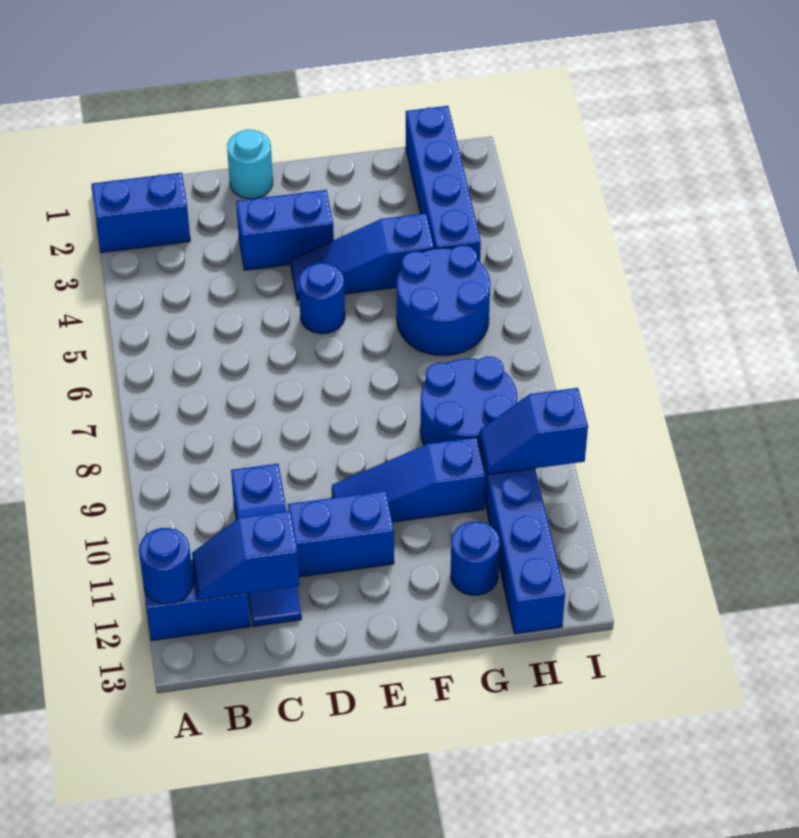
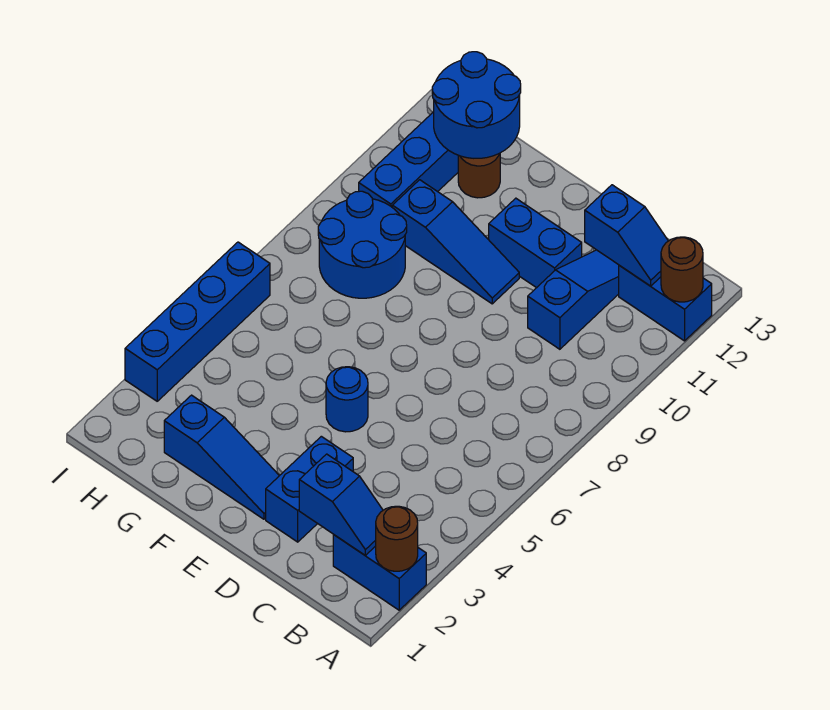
none -> brown round brick A2 level 2
blue round brick A12 level 2 -> brown round brick A12 level 2
cyan round brick D1 level 1 -> none
blue brick D3:E3 level 1 -> blue brick D2:D3 level 1
blue slope E4:G4 level 1 top G -> blue slope E2:G2 level 1 top G
blue round brick G5:H6 level 1 -> blue round brick G12:H13 level 2
blue round brick G12 level 1 -> brown round brick G12 level 1
blue brick H1:H4 level 1 -> blue brick I3:I6 level 1
blue slope H10:I10 level 2 top I -> blue slope B2:C2 level 2 top C

